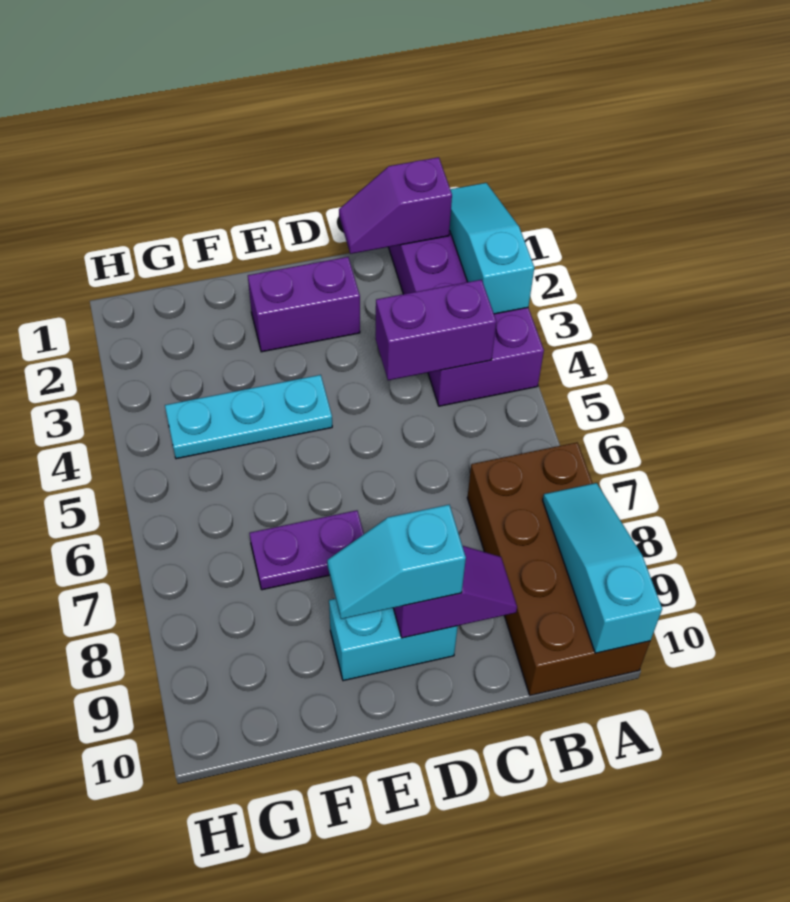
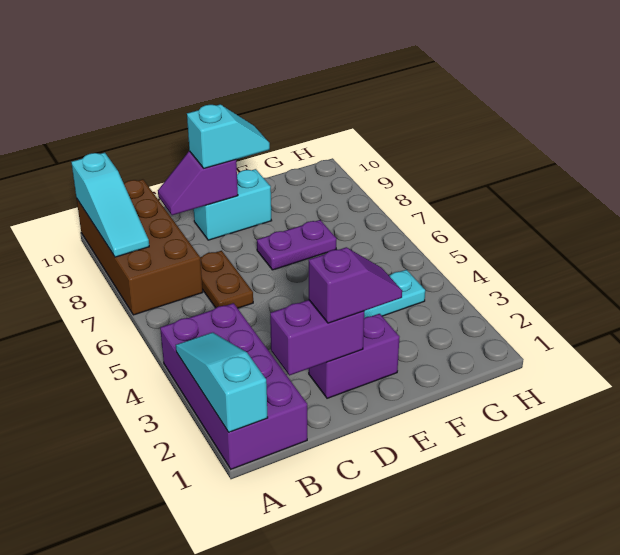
cyan slope A1:A3 level 2 top 3 -> cyan slope A1:A3 level 2 top 1
purple slope B1:C1 level 2 top B -> purple slope D2:E2 level 3 top D
purple brick B4:C4 level 2 -> purple brick C2:D2 level 2
none -> brown plate C6:C7 level 1

